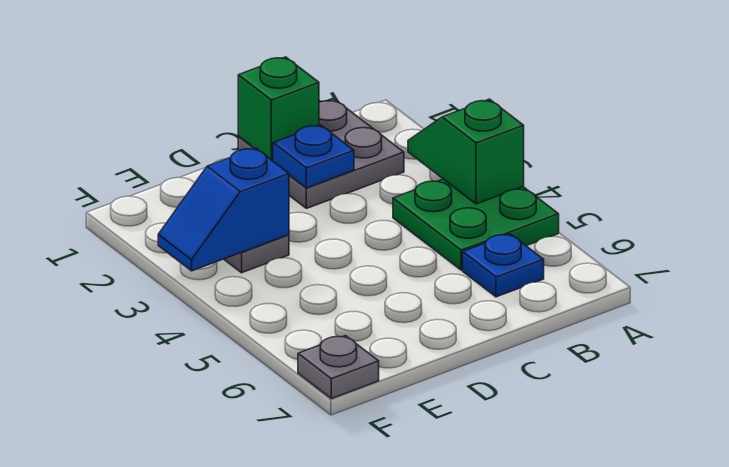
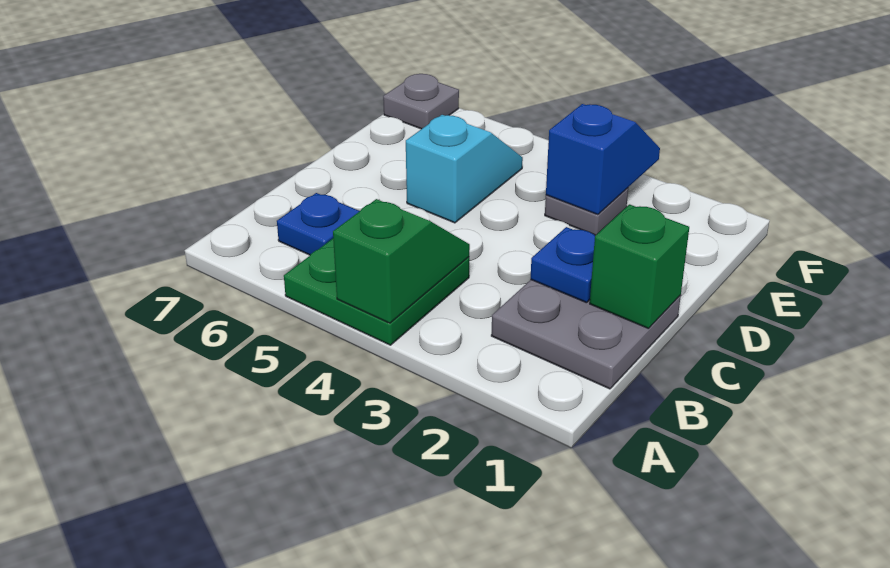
green slope A3:A4 level 2 top 4 -> green slope A4:B4 level 2 top A
none -> cyan slope D5:E5 level 1 top D

